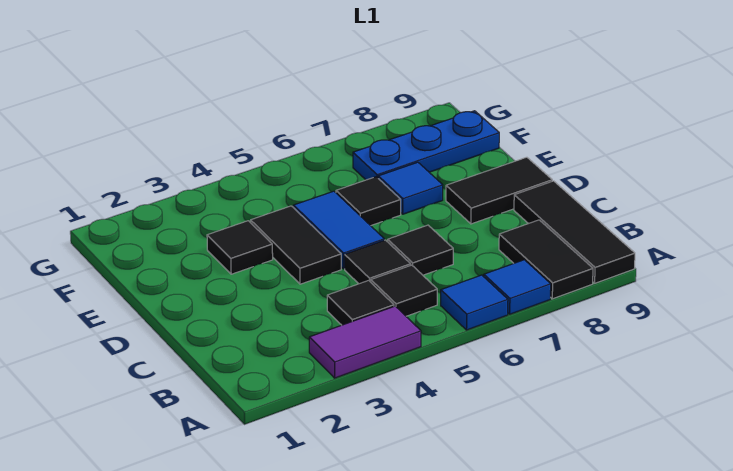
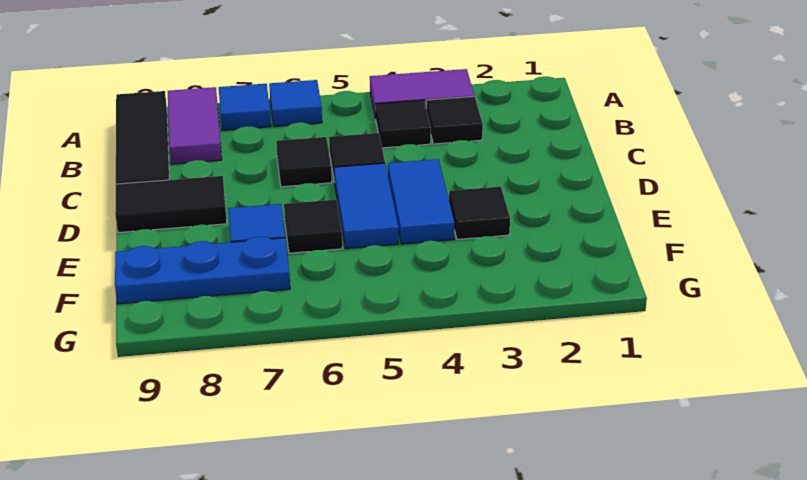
black tile A8:B8 level 1 -> purple tile A8:B8 level 1
black tile B5 level 1 -> black tile B3 level 1
black tile D4:E4 level 1 -> blue tile D4:E4 level 1

